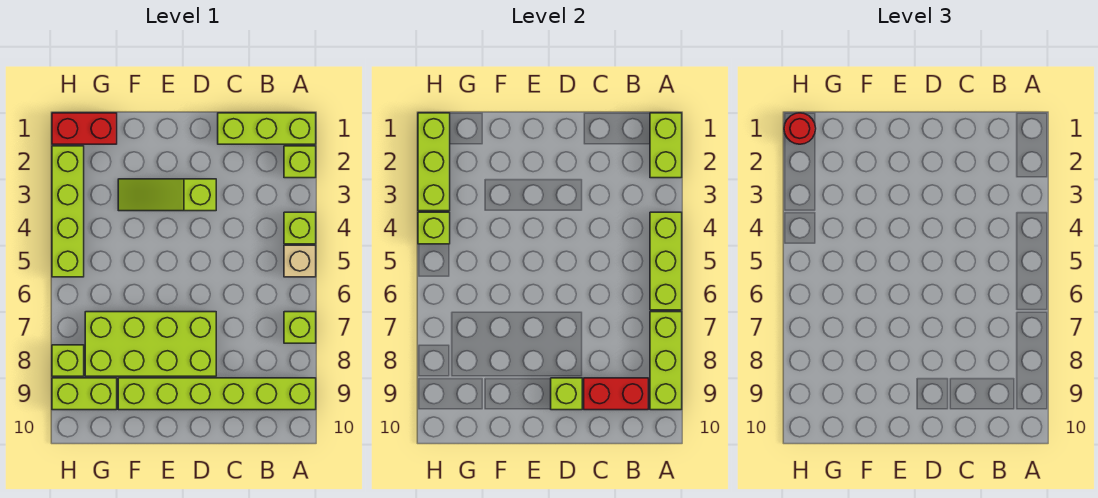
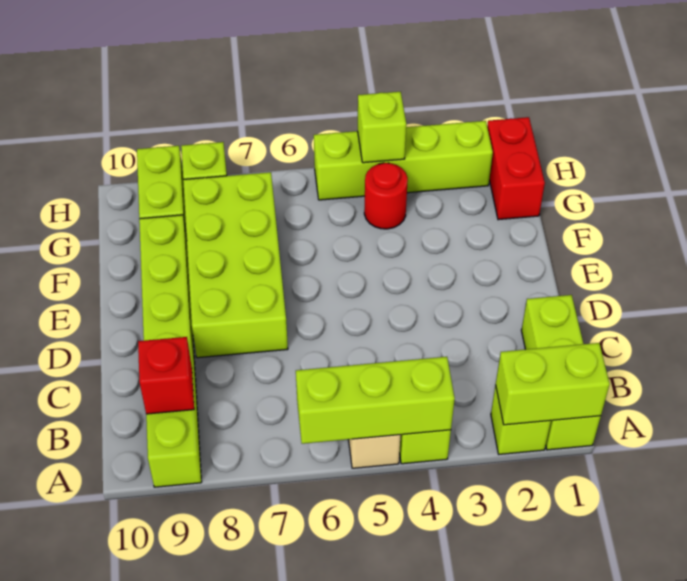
lime brick A7 level 1 -> none
lime brick A7:A9 level 2 -> none
red brick B9:C9 level 2 -> red brick B9 level 2
lime slope D3:F3 level 1 top D -> none
lime brick D9 level 2 -> none
lime brick H1:H3 level 2 -> none
red round brick H1 level 3 -> red round brick G4 level 1

